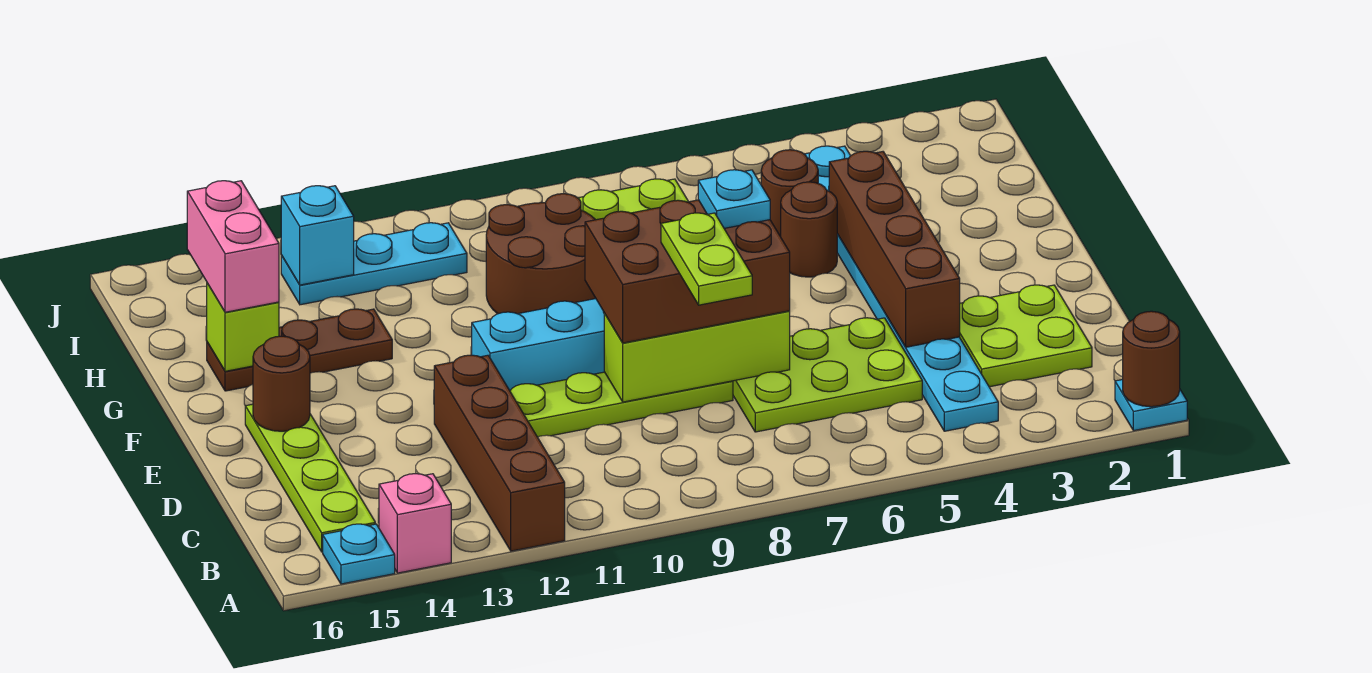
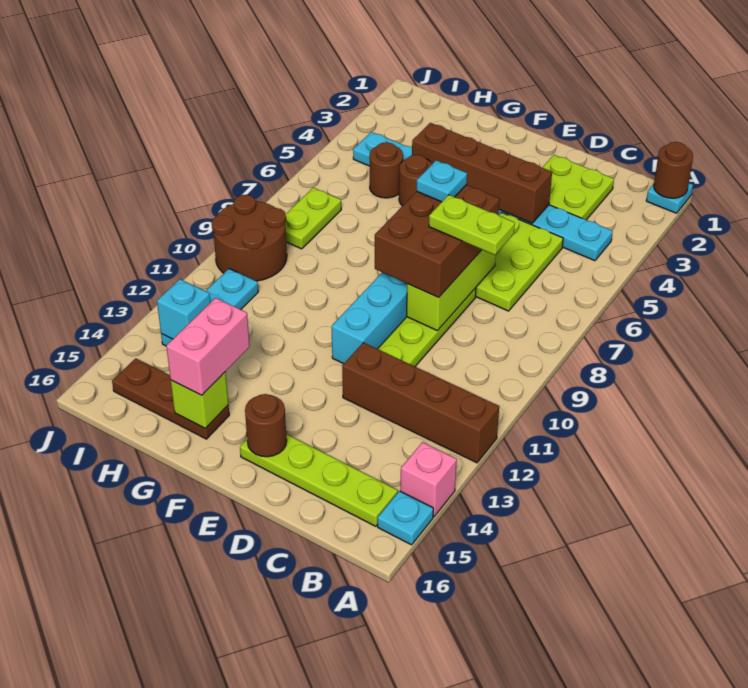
brown round brick G9:H10 level 1 -> brown round brick I9:J10 level 1
brown plate G13:G15 level 1 -> brown plate G15:I15 level 1
pink brick G15:H15 level 3 -> pink brick G14:G15 level 3

